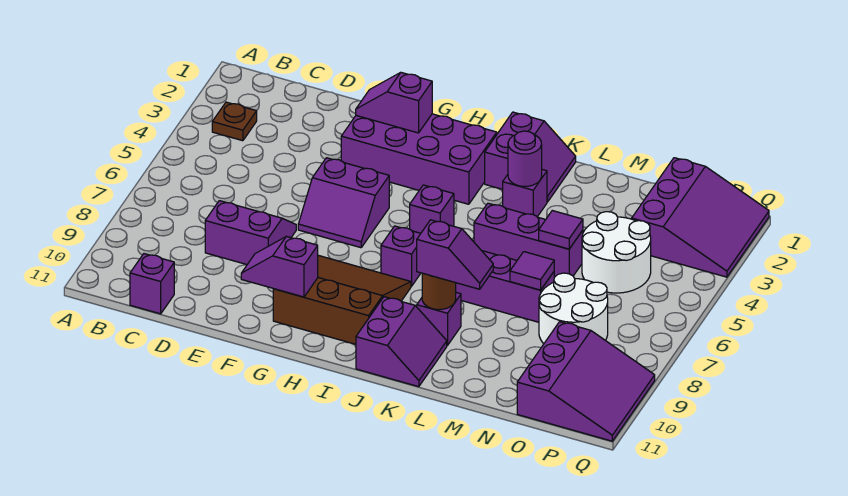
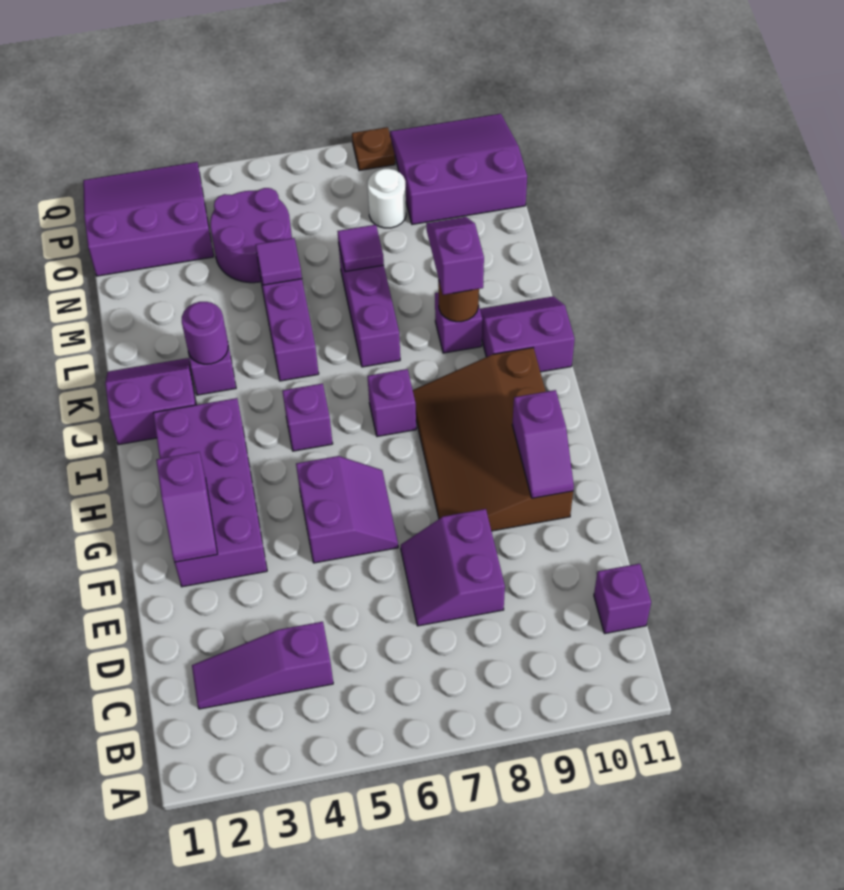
brown plate B3 level 1 -> brown plate Q8 level 1
none -> purple slope C2:C4 level 1 top 4
brown slope G8:I10 level 1 top 10 -> brown slope F8:I10 level 1 top 10
white round brick N4:O5 level 1 -> purple round brick N4:O5 level 1
white round brick N7:O8 level 1 -> white round brick O8 level 1

